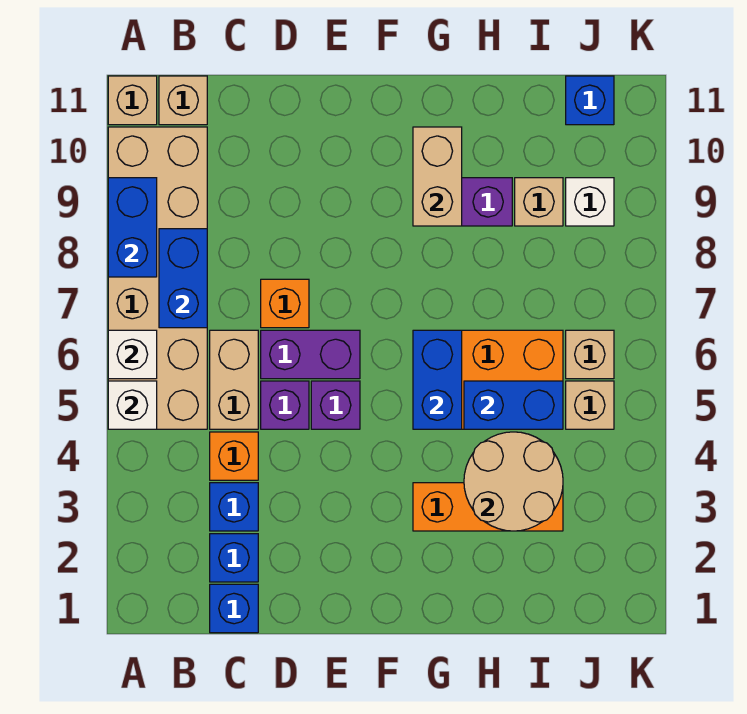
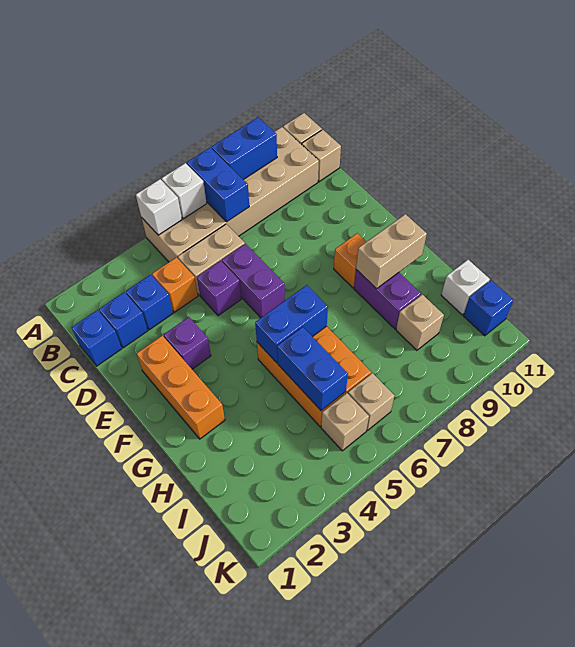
blue brick B7:B8 level 2 -> blue brick A7:B7 level 2
orange brick D7 level 1 -> orange brick F9 level 1
purple brick E5 level 1 -> purple brick E3 level 1
orange brick G3:I3 level 1 -> orange brick E2:G2 level 1
tan round brick H3:I4 level 2 -> none
white brick J9 level 1 -> white brick I11 level 1

